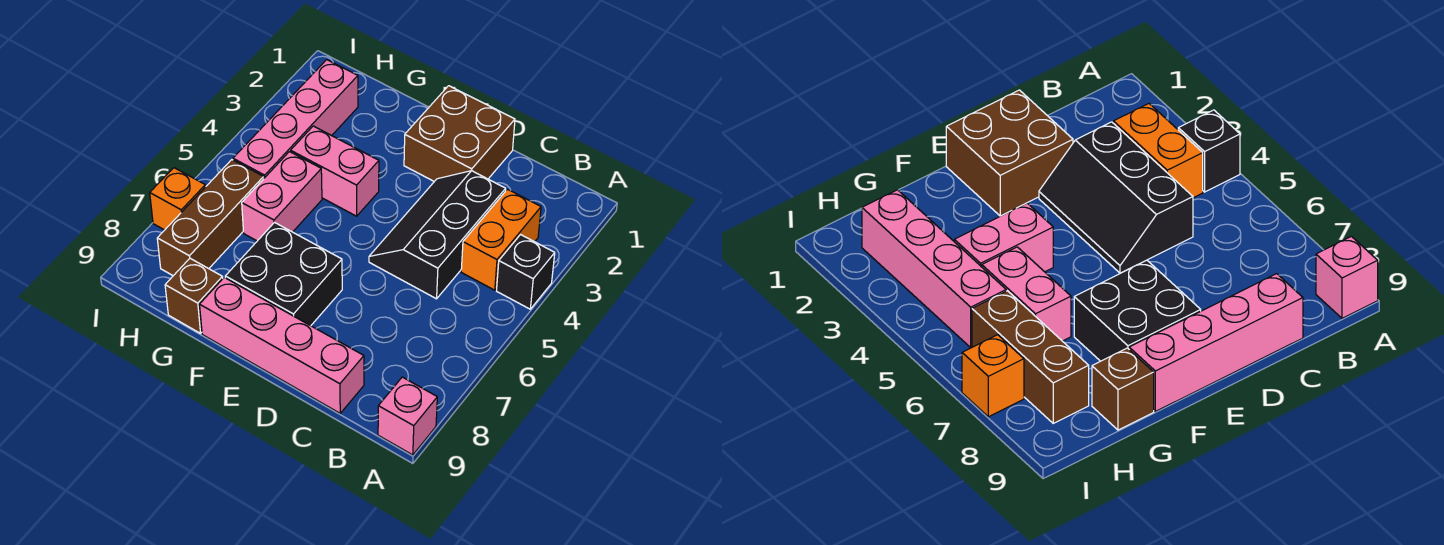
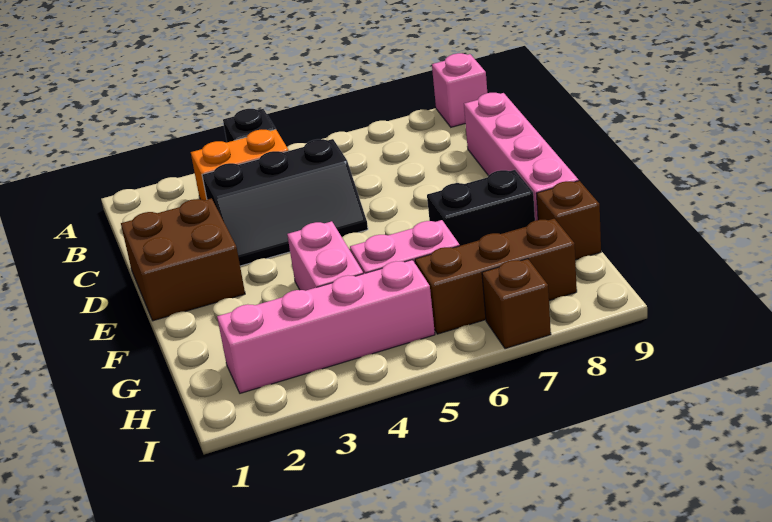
black brick E7:F8 level 1 -> black brick F7:F8 level 1
orange brick I7 level 1 -> brown brick I7 level 1

